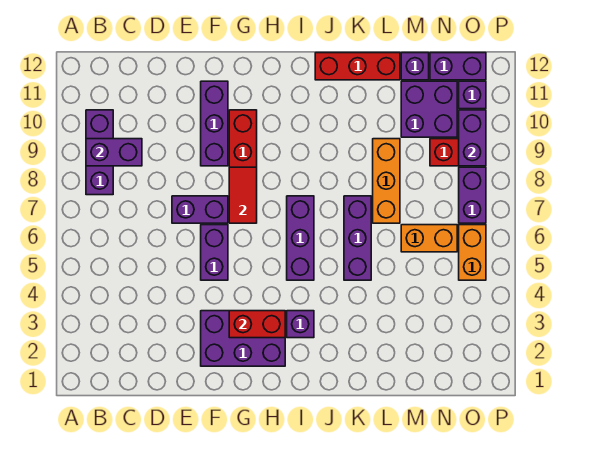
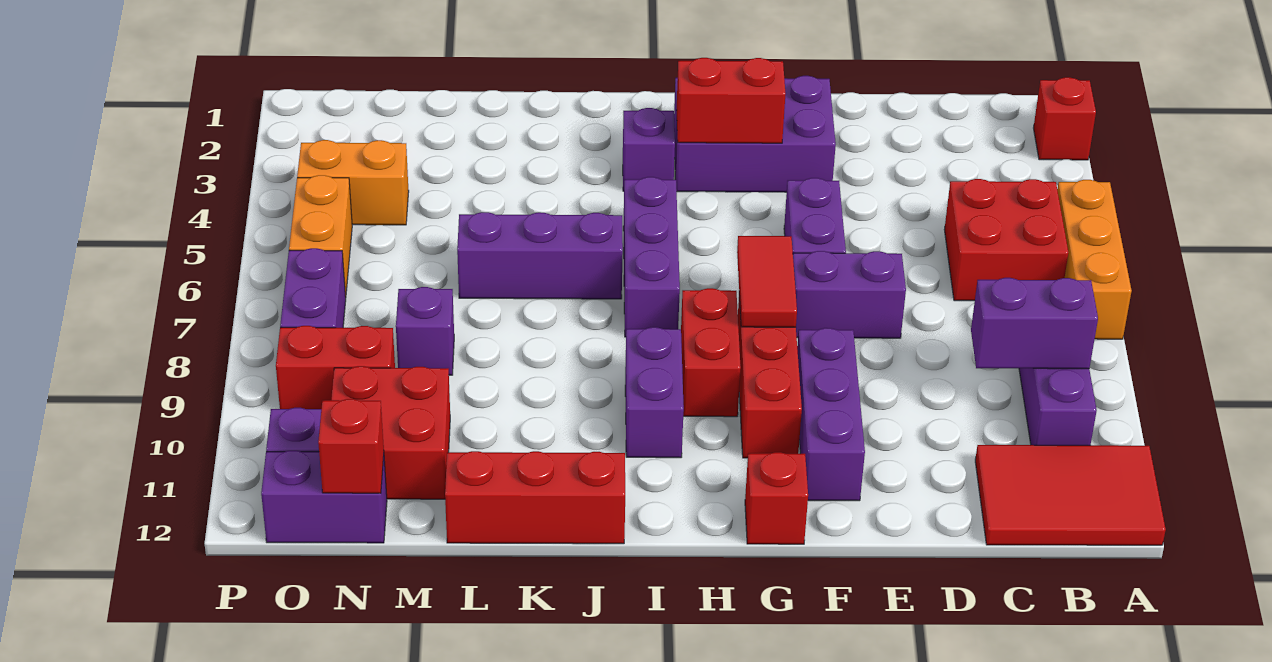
none -> red brick A2 level 1
none -> red tile A11:C12 level 1
none -> red brick B5:C6 level 1
none -> red brick G12 level 1
none -> red brick H8:H9 level 1
purple brick K5:K7 level 1 -> purple brick J6:L6 level 1
orange brick L7:L9 level 1 -> orange brick A5:A7 level 1
orange brick M6:N6 level 1 -> orange brick N4:O4 level 1
purple brick M10:N11 level 1 -> red brick M10:N11 level 1
purple brick M12 level 1 -> purple brick M8 level 1
none -> red brick N12 level 2
purple brick O9:O10 level 2 -> purple brick I9:I10 level 1

